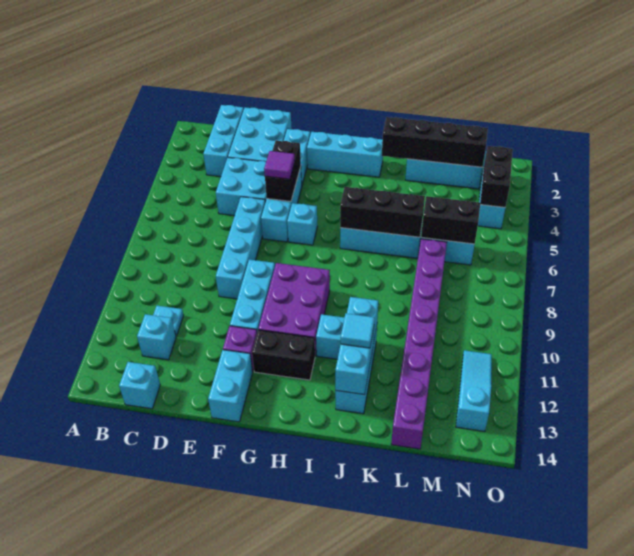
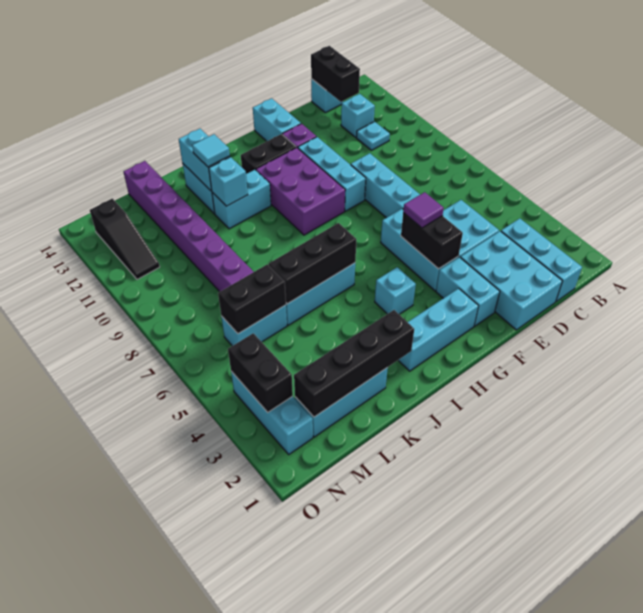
none -> black brick C13:C14 level 2
cyan brick G6 level 1 -> cyan brick H4 level 1
cyan slope N11:N13 level 1 top 13 -> black slope N11:N13 level 1 top 13

